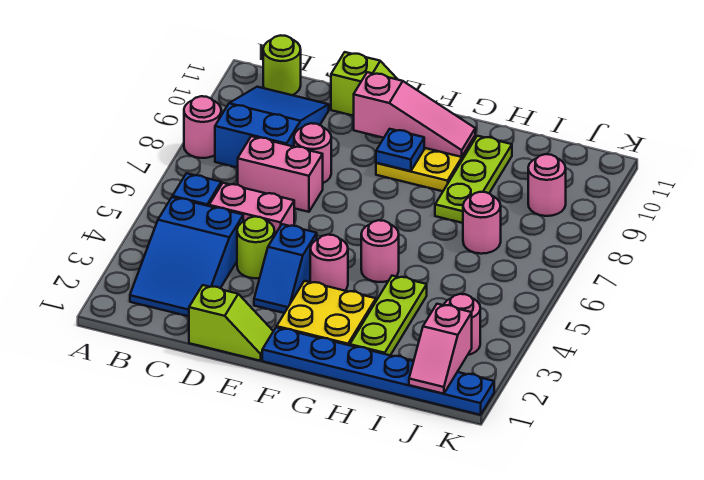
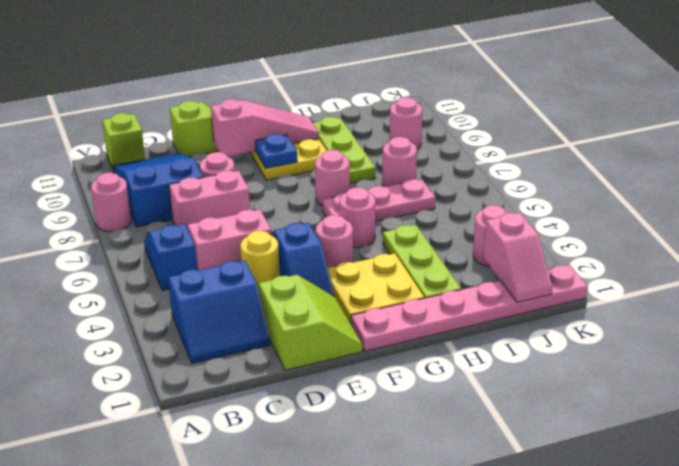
blue slope B2:C4 level 1 top 4 -> blue slope B2:C3 level 1 top 3
lime round brick B11 level 1 -> lime brick B11 level 1
lime slope D1:E1 level 1 top D -> lime slope D1:E2 level 1 top D
lime round brick D4 level 1 -> yellow round brick D4 level 1
blue plate F1:K1 level 1 -> pink plate F1:K1 level 1
none -> pink plate G6:I6 level 1
none -> pink round brick G7 level 1

